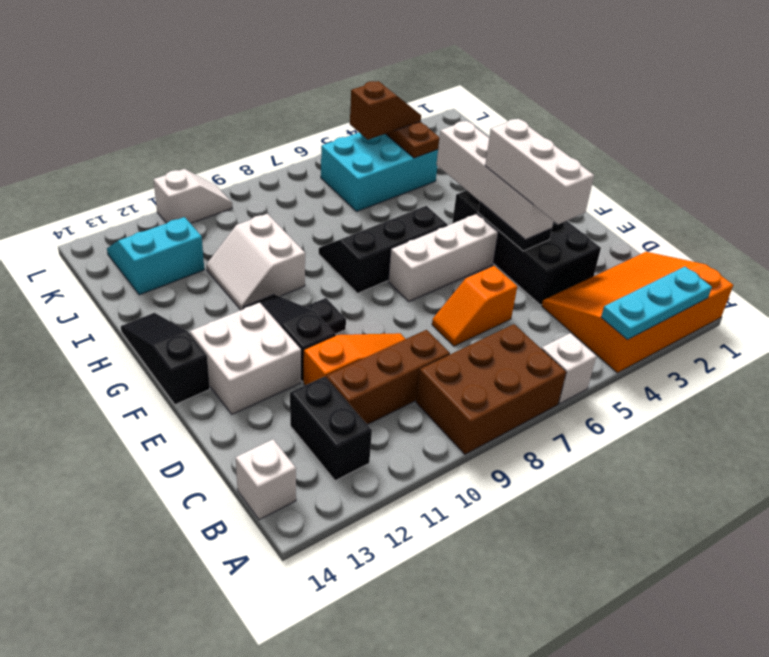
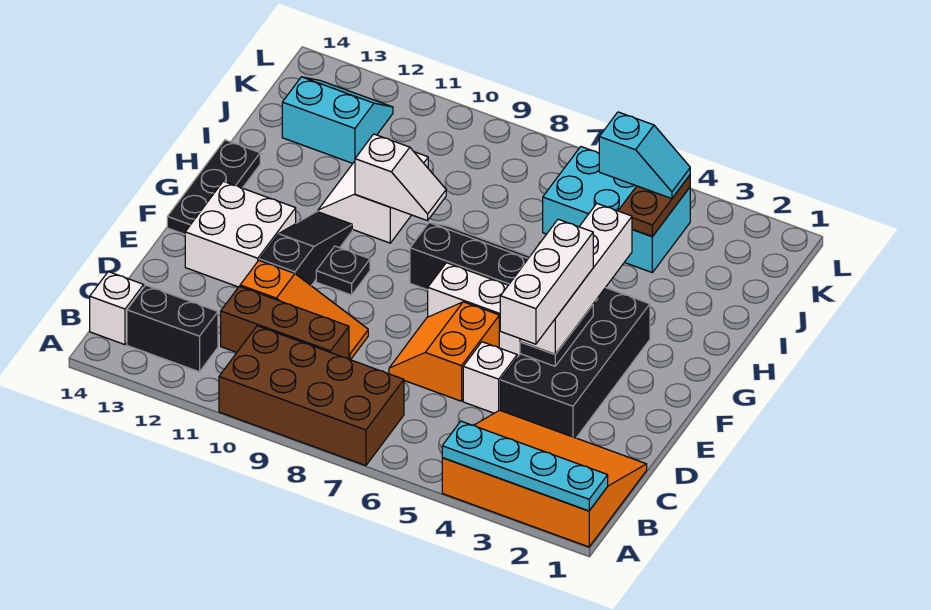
cyan plate A2:A4 level 2 -> cyan plate A1:A4 level 2
white brick A6 level 1 -> white brick D5 level 1
brown brick A7:B9 level 1 -> brown brick A7:B10 level 1
black brick B12:C12 level 1 -> black brick B12:B13 level 1
orange slope D6:D7 level 1 top 6 -> orange slope D6:E7 level 1 top 6
black slope F14:H14 level 1 top F -> black plate F14:H14 level 1
brown slope K4:K5 level 3 top 5 -> cyan slope K4:K5 level 3 top 5
white slope L10:L11 level 1 top 11 -> white slope H9:H10 level 2 top 10

